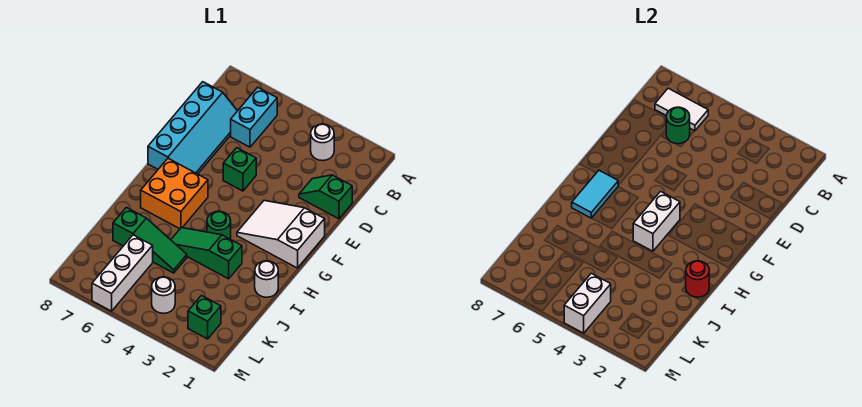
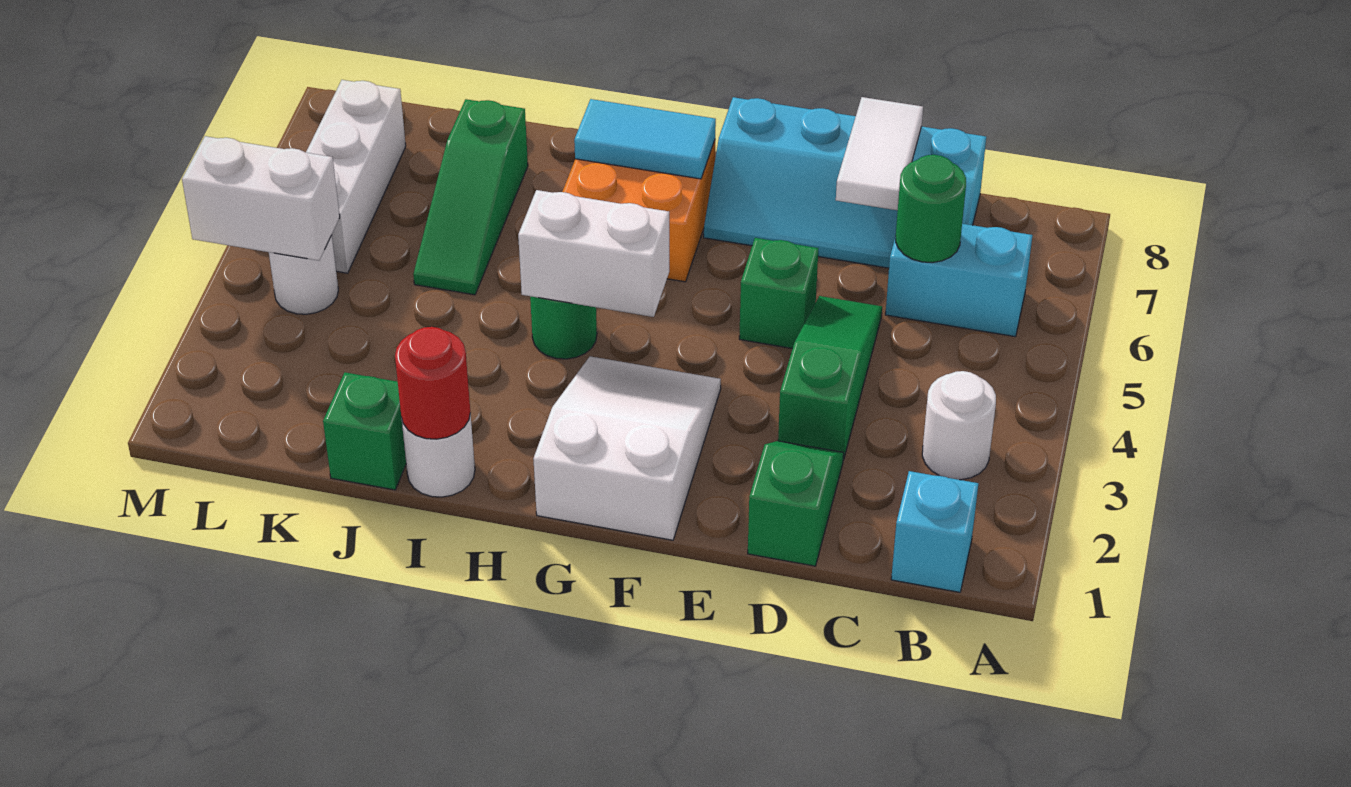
none -> cyan brick B1 level 1
white tile B6:B7 level 2 -> white tile D7:D8 level 2
green slope I3:I5 level 1 top 3 -> green slope D3:D5 level 1 top 3
white brick K6:M6 level 1 -> white brick L5:L7 level 1
green brick L2 level 1 -> green brick J1 level 1

